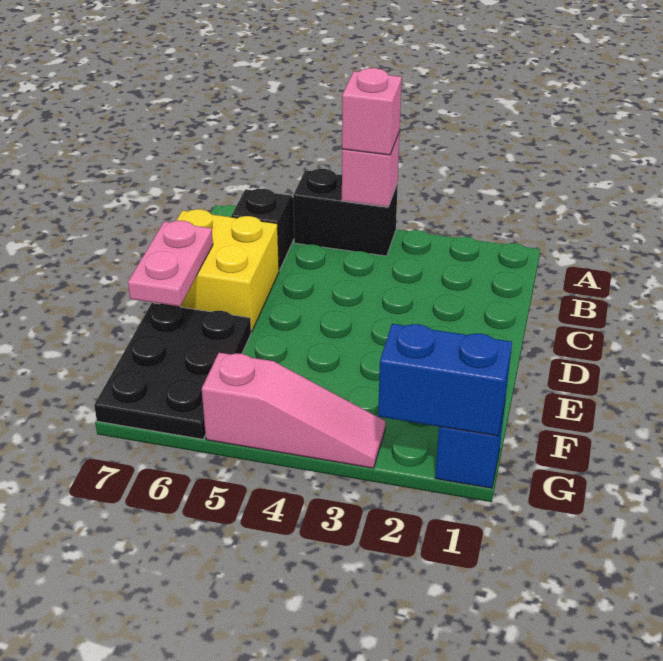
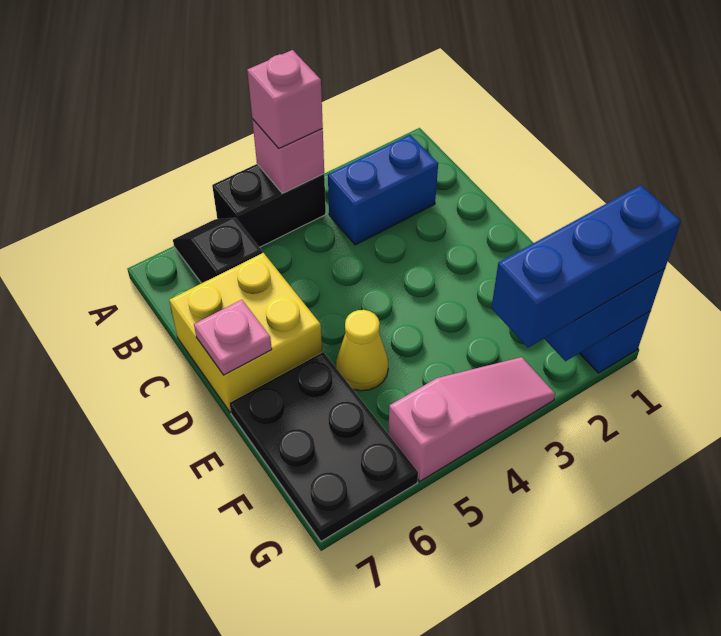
none -> blue brick B2:B3 level 1
pink plate D7:E7 level 2 -> pink plate D7 level 2
none -> yellow cone E5 level 1
none -> blue brick G1:G3 level 3

